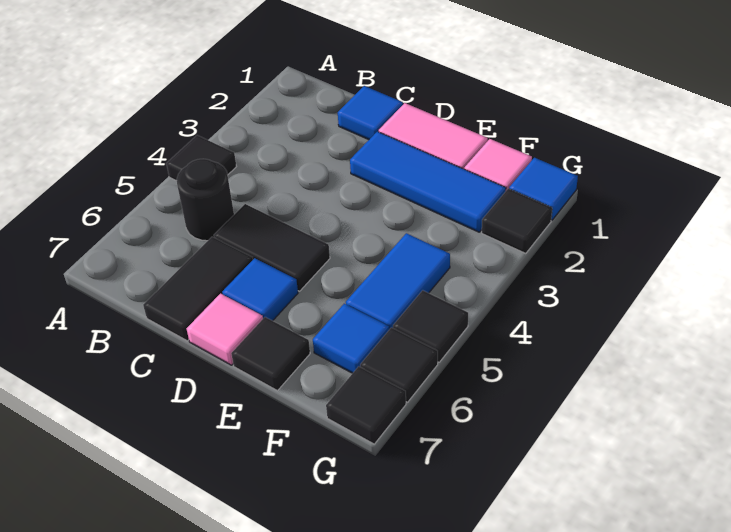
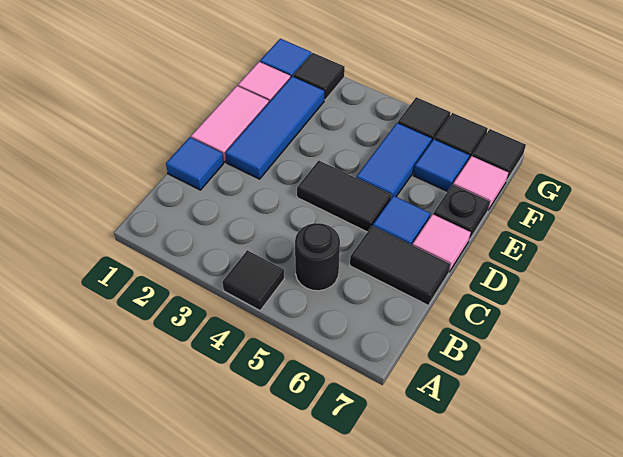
black tile C5:D5 level 1 -> black tile D4:D5 level 1
black tile E7 level 1 -> black plate E7 level 1
blue tile F4:F5 level 1 -> blue tile E5:F5 level 1
none -> pink tile F7 level 1

